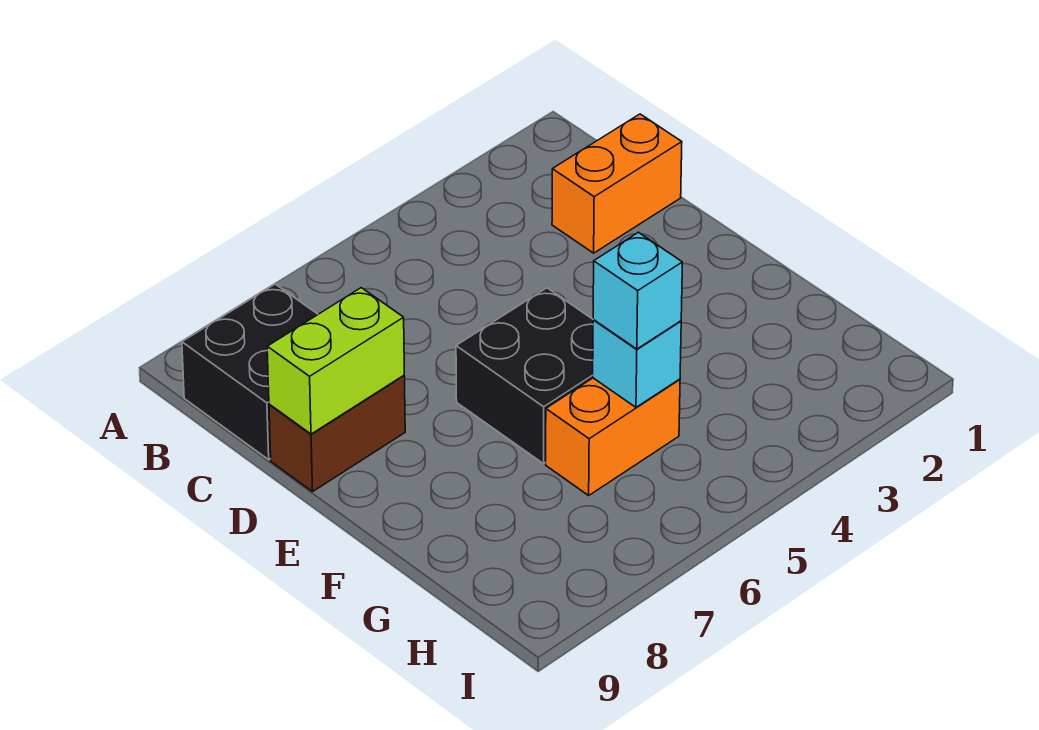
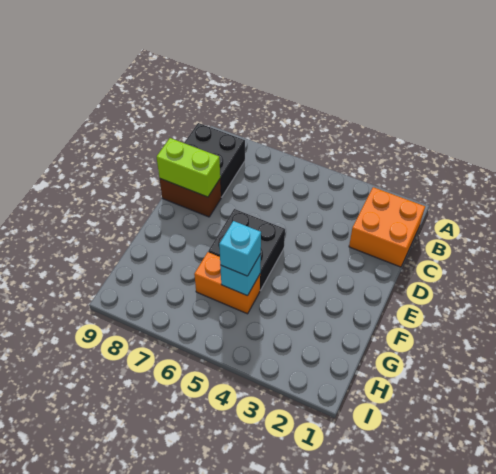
orange brick C1:C2 level 1 -> orange brick B1:C2 level 1

